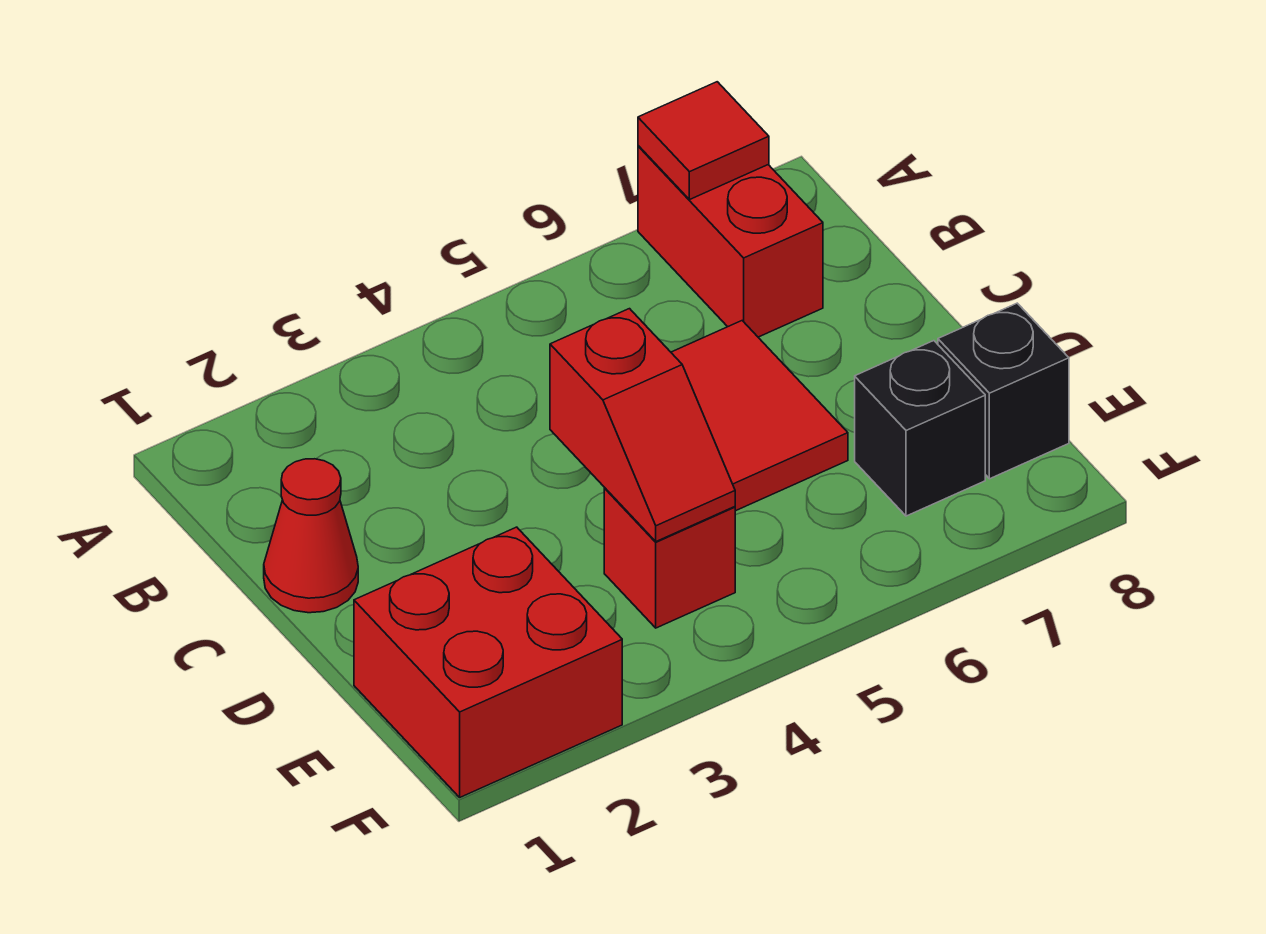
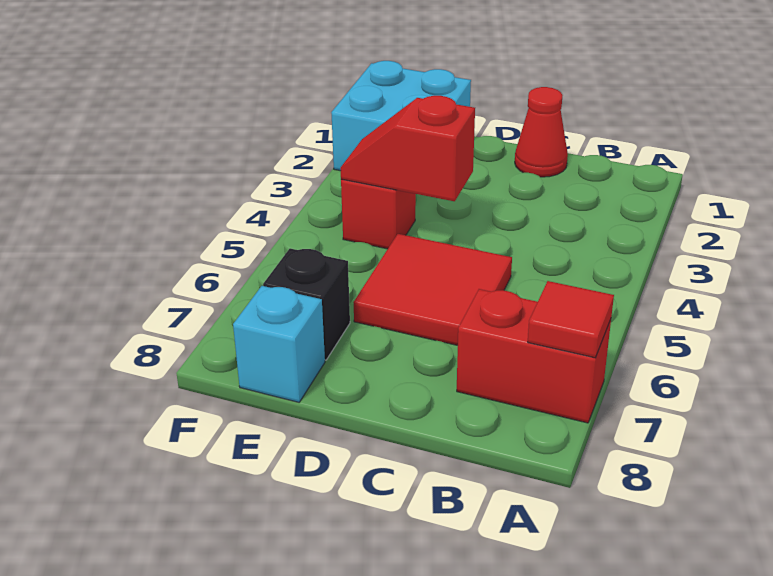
red brick E1:F2 level 1 -> cyan brick E1:F2 level 1
black brick E8 level 1 -> cyan brick E8 level 1

